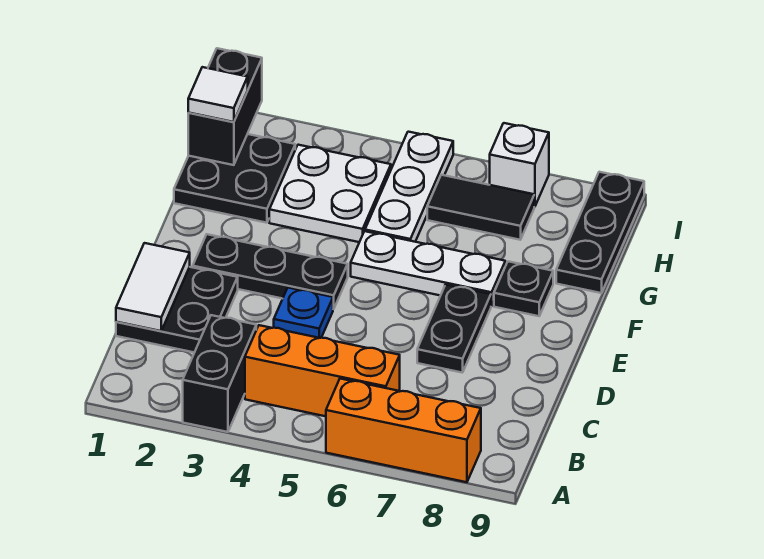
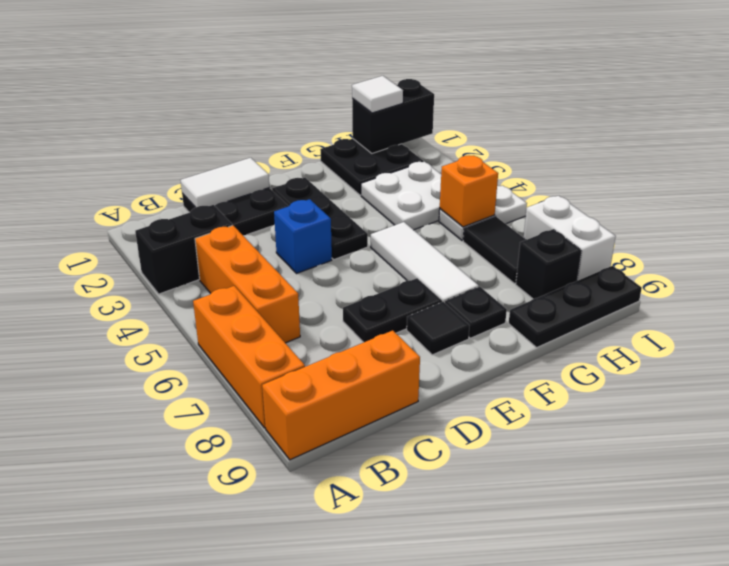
none -> orange brick A9:C9 level 1
blue plate D4 level 1 -> blue brick D4 level 1
none -> black tile E8 level 1
white plate F5:F7 level 1 -> white tile F5:F7 level 1
white plate G5:I5 level 1 -> white plate H5:I5 level 1
none -> orange brick H5 level 2
none -> black brick H8 level 1
white brick I7 level 1 -> white brick I7:I8 level 1

